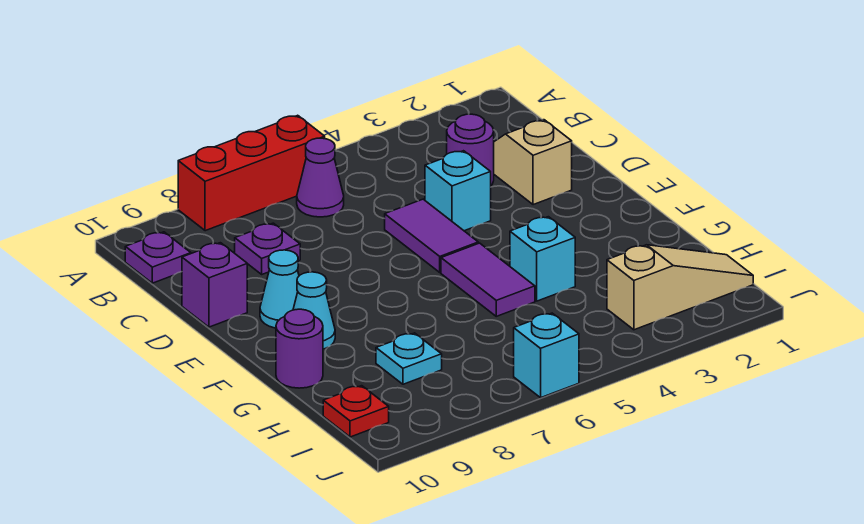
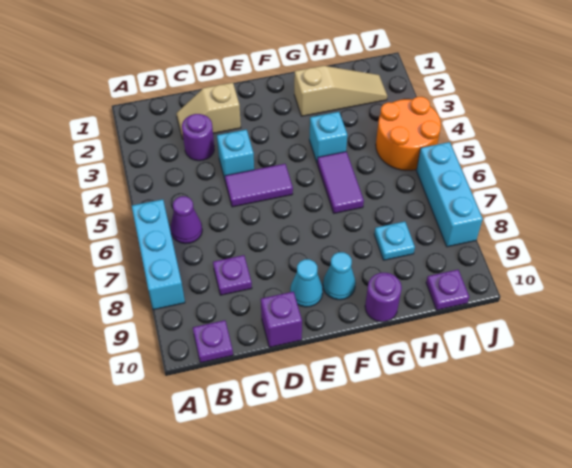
red brick A6:A8 level 1 -> cyan brick A6:A8 level 1
purple tile F5:G5 level 1 -> purple tile G5:G6 level 1
tan slope I1:I3 level 1 top 3 -> tan slope G2:I2 level 1 top G
none -> orange round brick I4:J5 level 1
red plate I10 level 1 -> purple plate I10 level 1
cyan brick J6 level 1 -> cyan brick J6:J8 level 1

